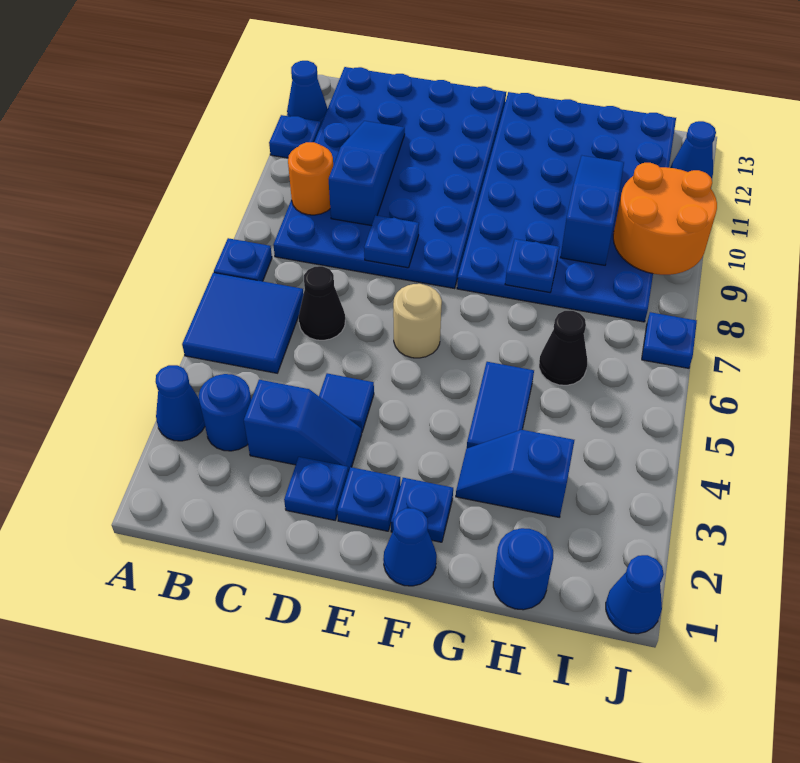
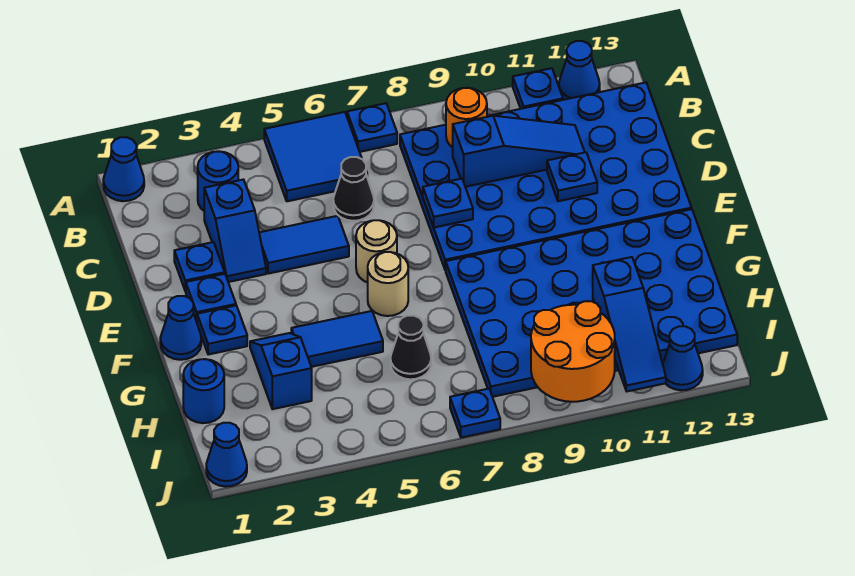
blue cone A3 level 1 -> blue cone A1 level 1
blue tile D4 level 1 -> blue tile D4:D5 level 1
none -> tan round brick F6 level 1
blue plate G8 level 2 -> blue plate D11 level 2
blue slope H9:H11 level 2 top 9 -> blue slope H11:J11 level 2 top H

